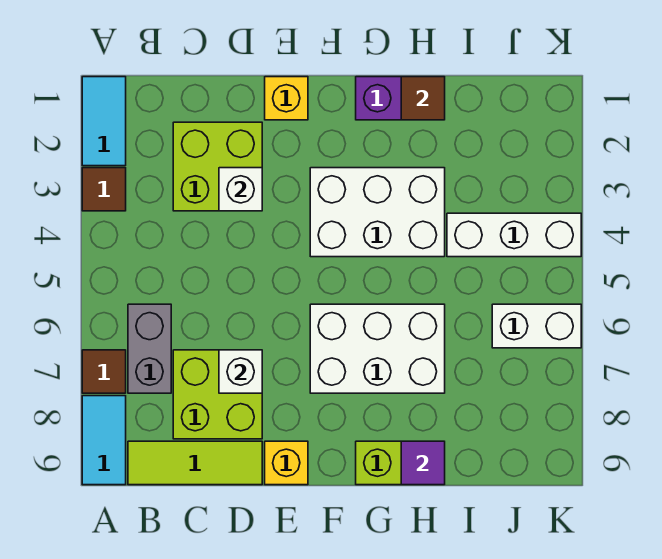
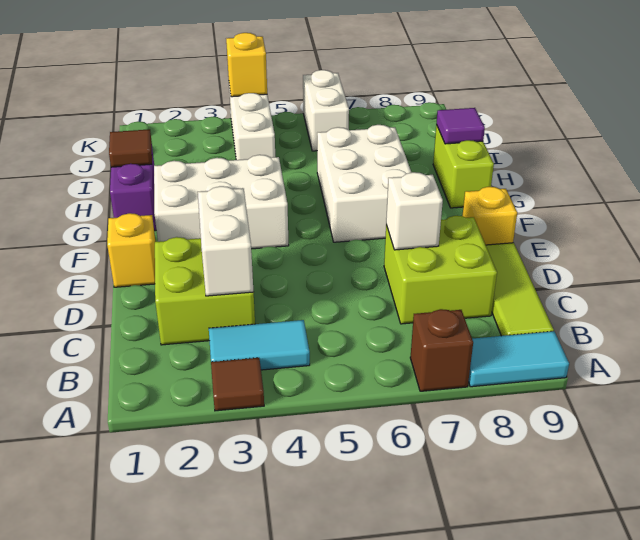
cyan tile A1:A2 level 1 -> cyan tile B3:B4 level 1
brown tile A7 level 1 -> brown brick A7 level 1
grey brick B6:B7 level 1 -> none
white brick D3 level 2 -> white brick C3:D3 level 2
white brick F3:H4 level 1 -> white brick F2:G4 level 1
none -> yellow brick K4 level 2

